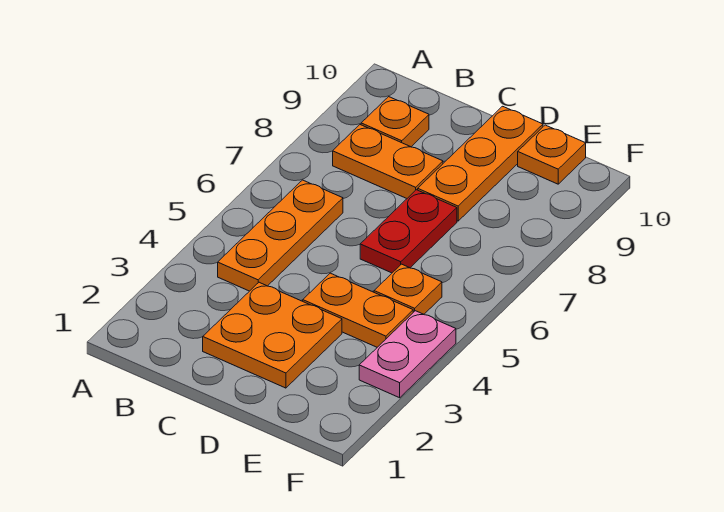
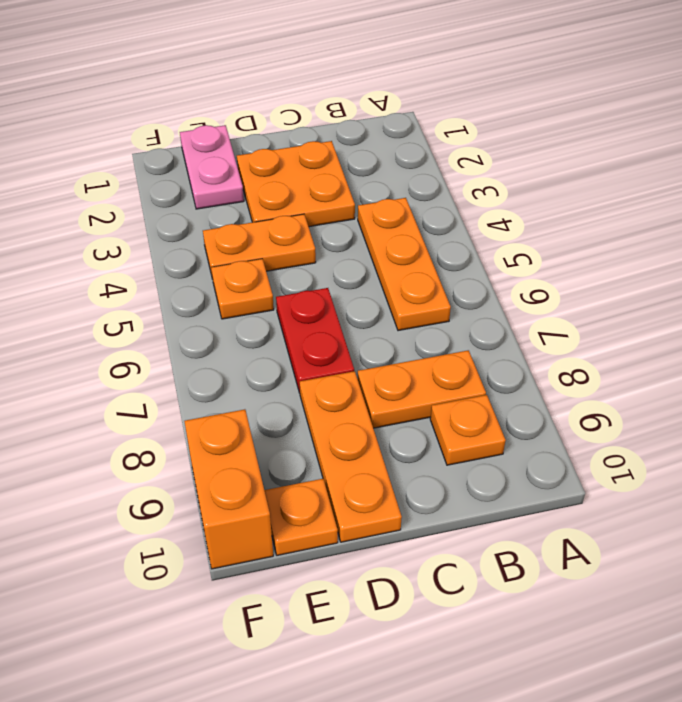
pink plate F3:F4 level 1 -> pink plate E1:E2 level 1
none -> orange brick F9:F10 level 1

